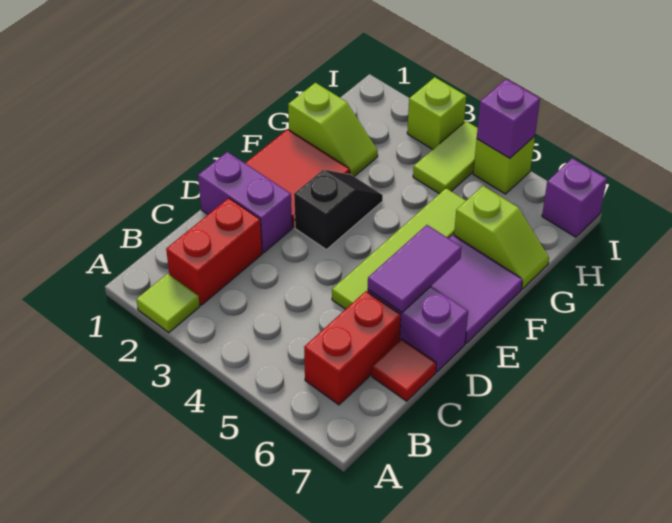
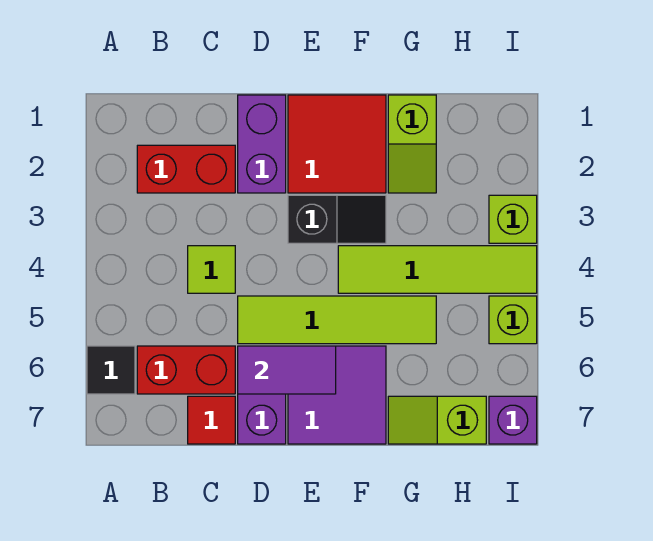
lime tile A2 level 1 -> lime tile C4 level 1
none -> black tile A6 level 1
lime slope G6:G7 level 1 top 6 -> lime slope G7:H7 level 1 top H
lime tile H4:I4 level 1 -> lime tile F4:I4 level 1
purple brick I5 level 2 -> none

